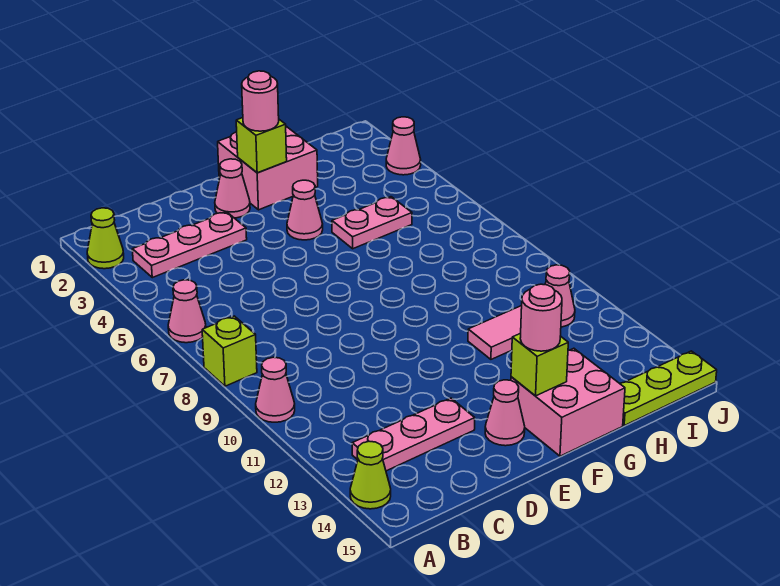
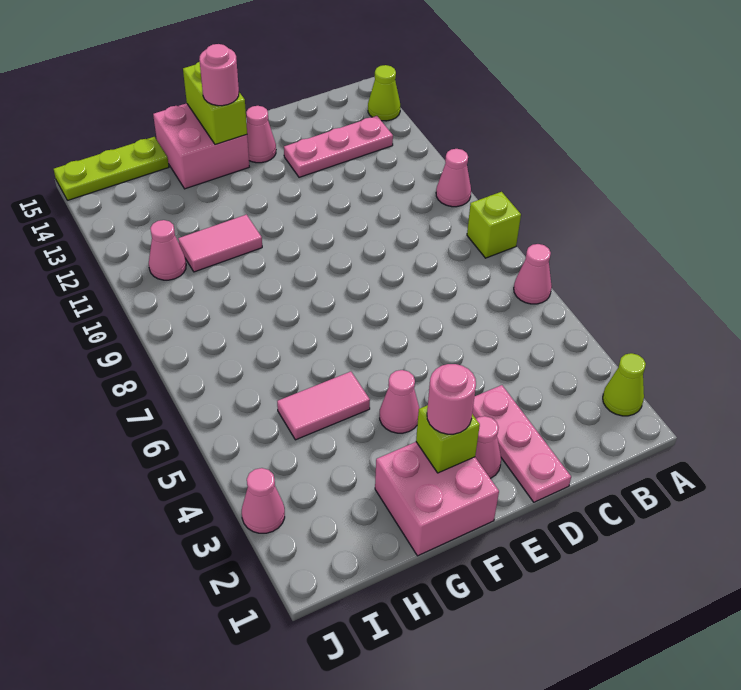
pink plate B3:D3 level 1 -> pink plate D1:D3 level 1
lime brick F14 level 2 -> lime brick F14:F15 level 2
pink plate G5:H5 level 1 -> pink tile G5:H5 level 1

